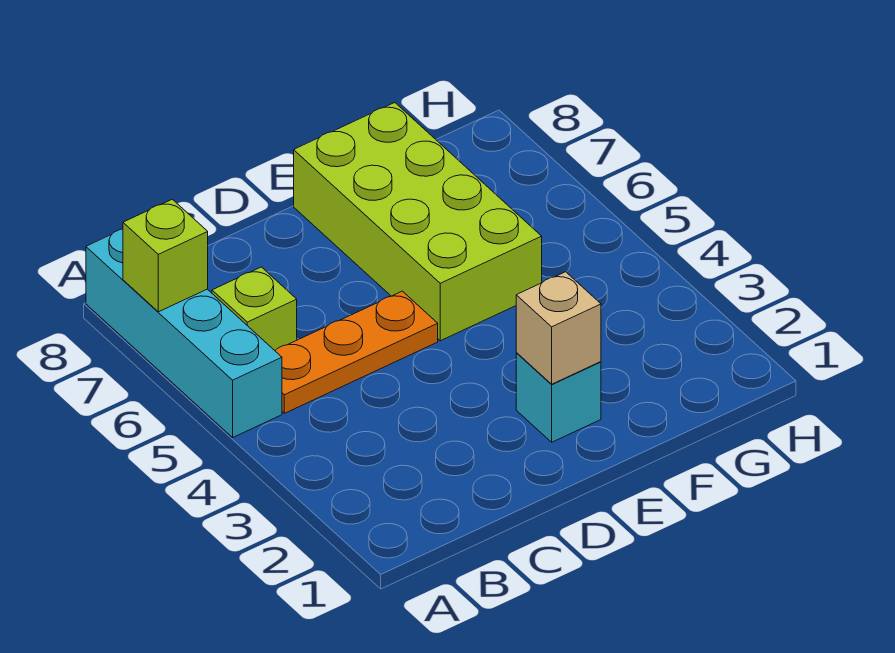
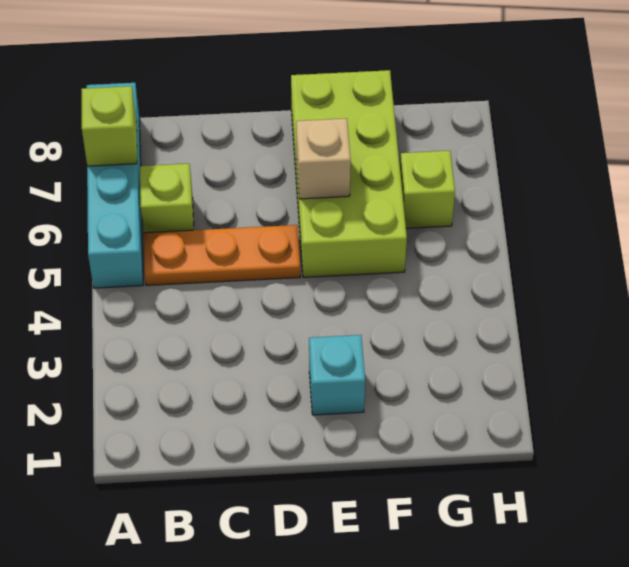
tan brick E2 level 2 -> tan brick E6 level 2
none -> lime brick G6 level 1

